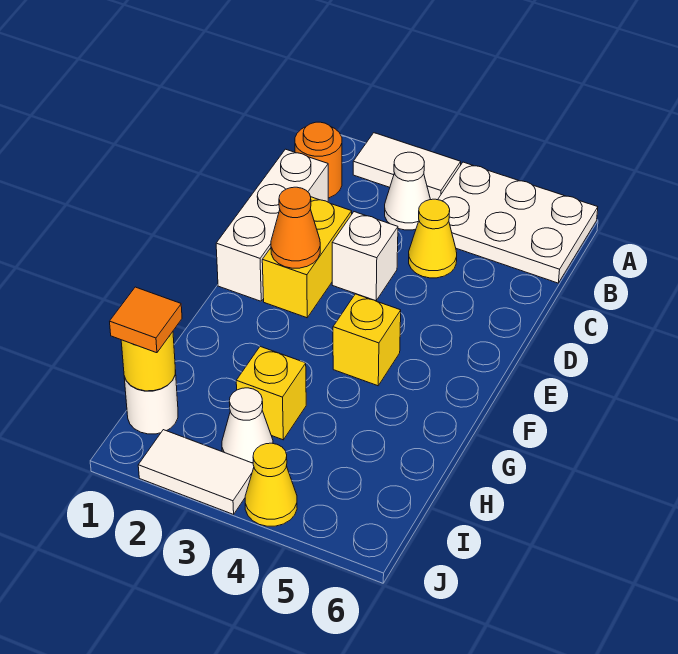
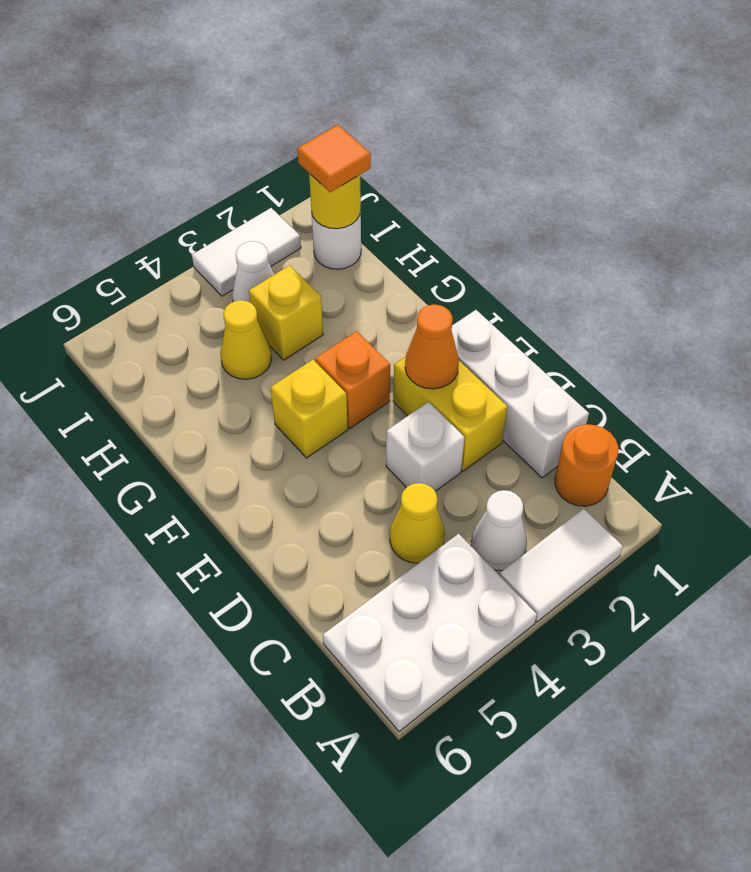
none -> orange brick F3 level 1
yellow cone J4 level 1 -> yellow cone H4 level 1

